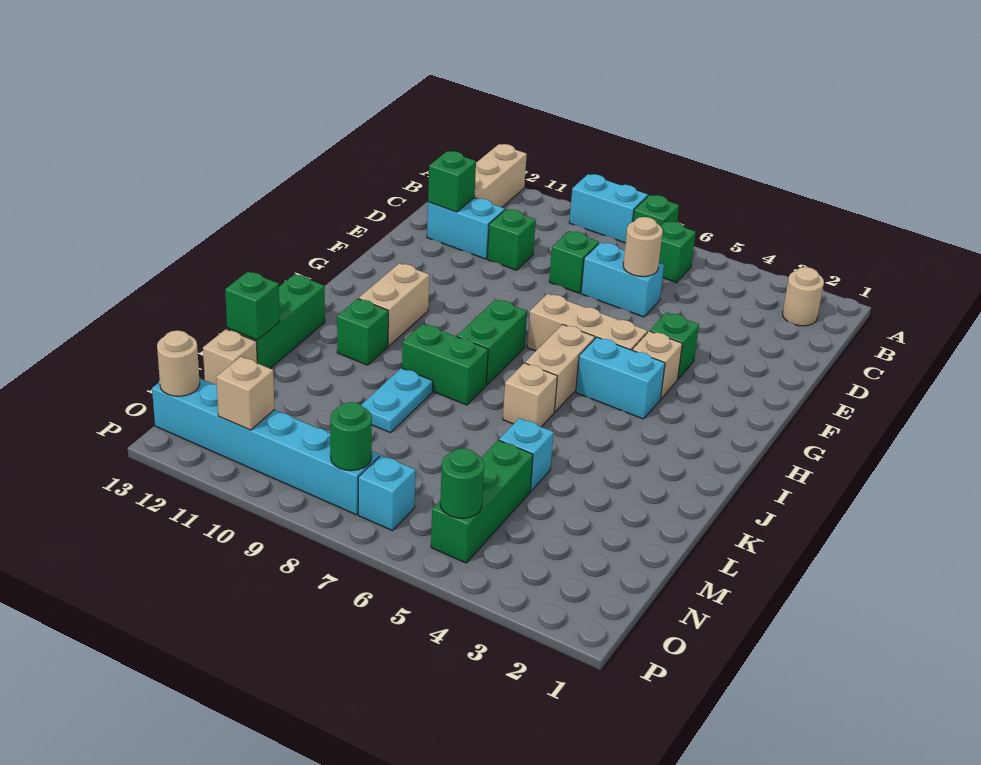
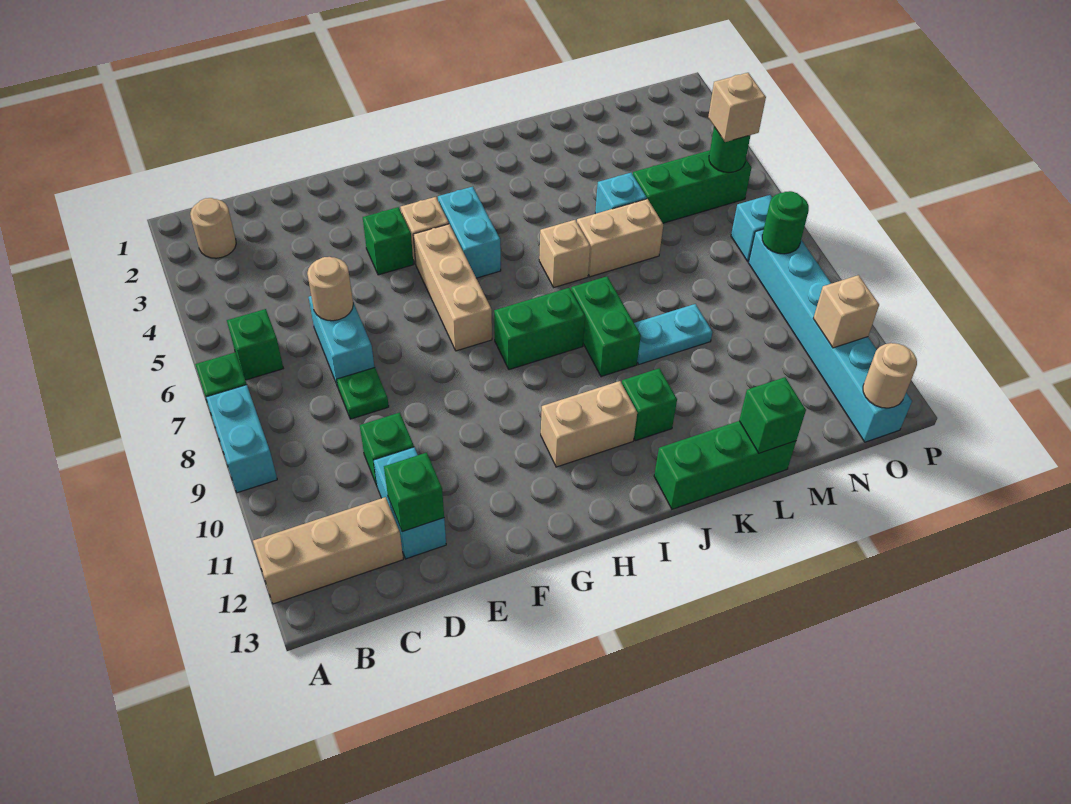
green brick D8 level 1 -> green plate D8 level 1
tan brick H6:I6 level 1 -> tan brick K6:L6 level 1
tan brick M13 level 1 -> tan brick O5 level 3

